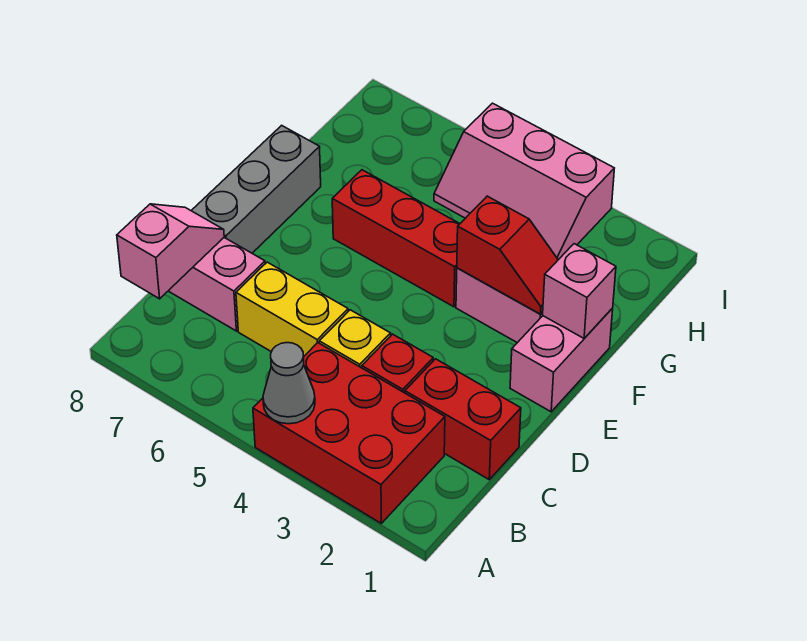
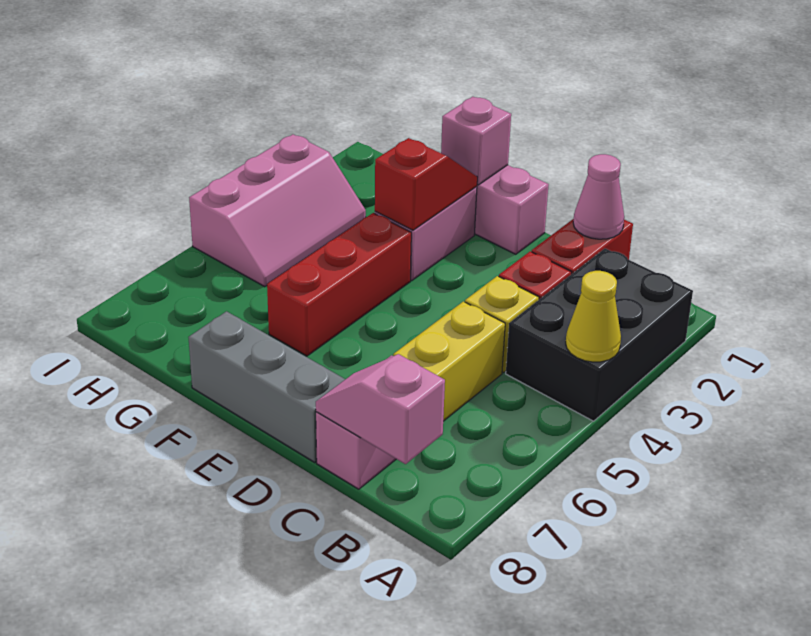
red brick A2:B4 level 1 -> black brick A2:B4 level 1
grey cone A4 level 2 -> yellow cone A4 level 2
none -> pink cone C1 level 2

